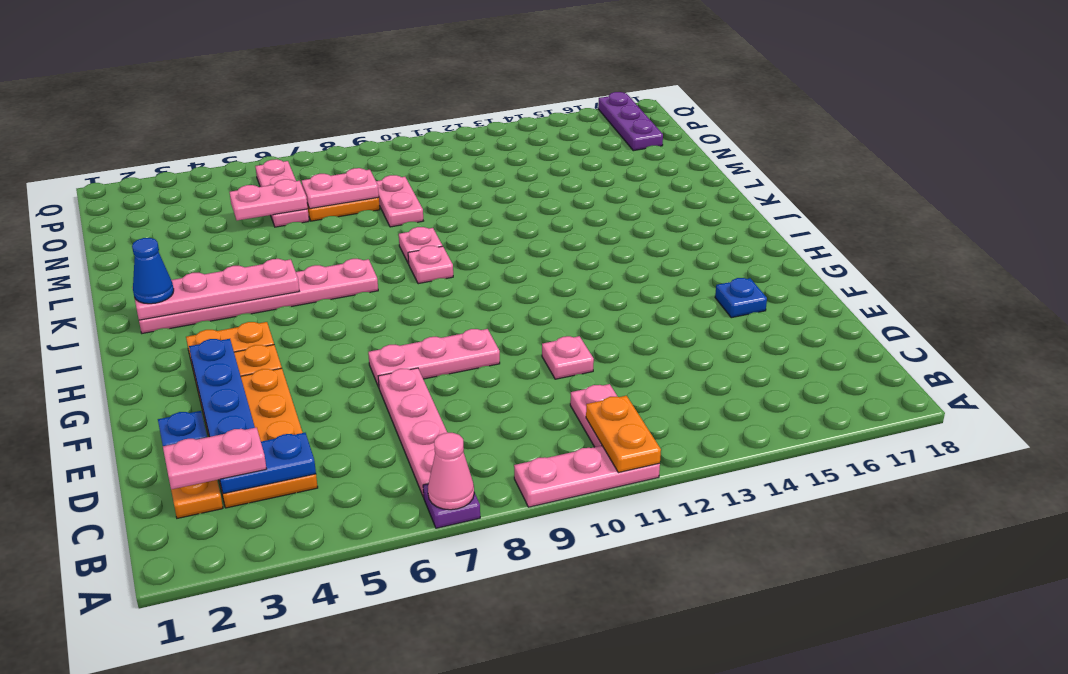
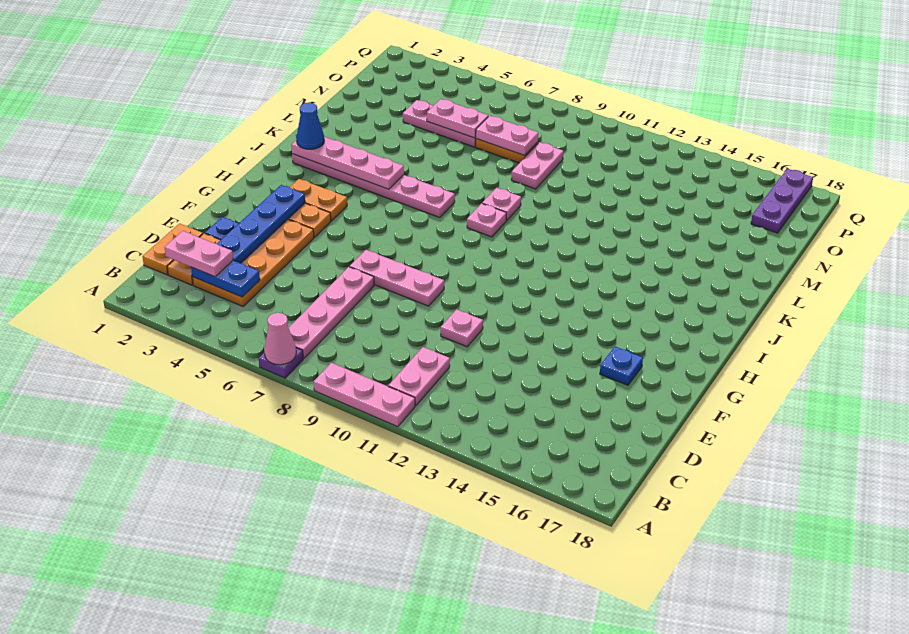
orange plate A11:B11 level 2 -> orange plate C1:D1 level 1
pink plate N6:P6 level 1 -> pink plate N4:N6 level 1

